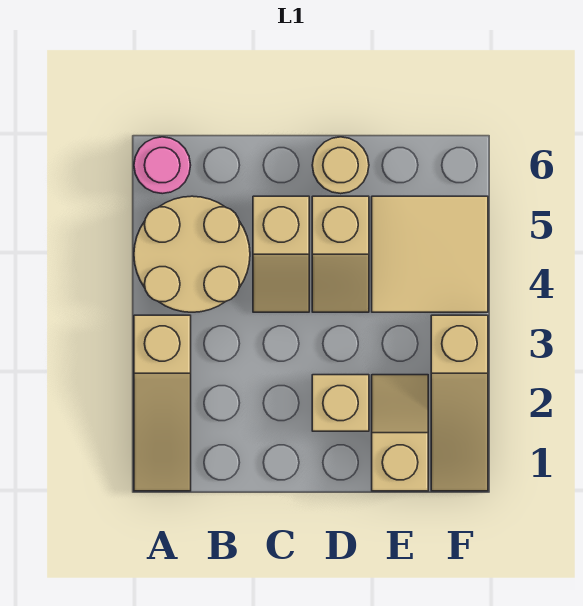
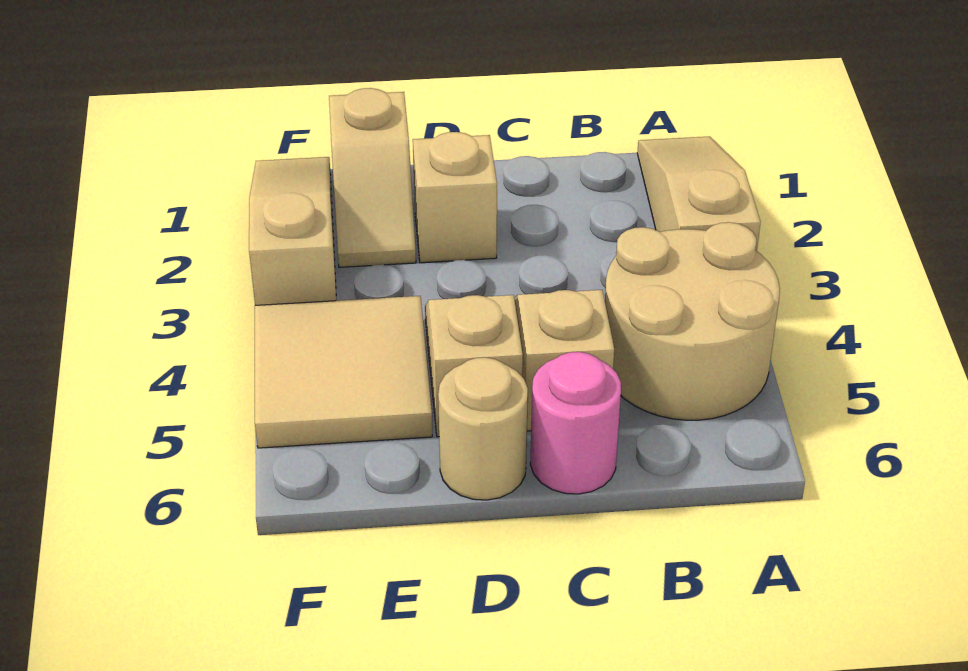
pink round brick A6 level 1 -> pink round brick C6 level 1

